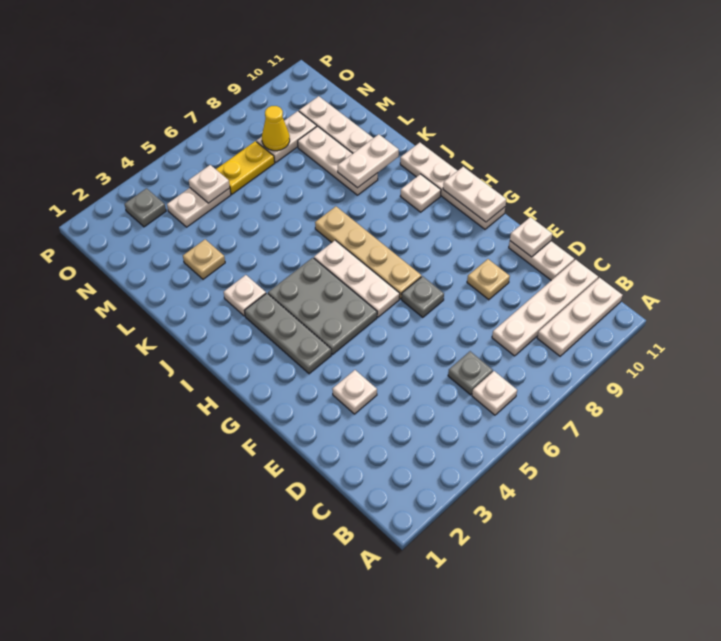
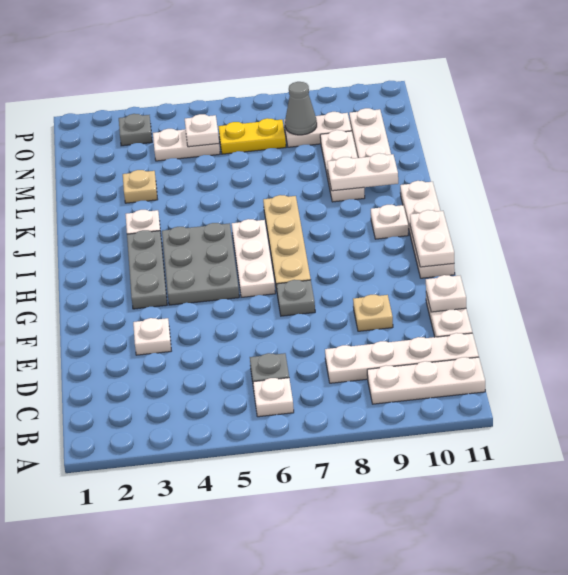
yellow cone N8 level 2 -> grey cone N8 level 2

